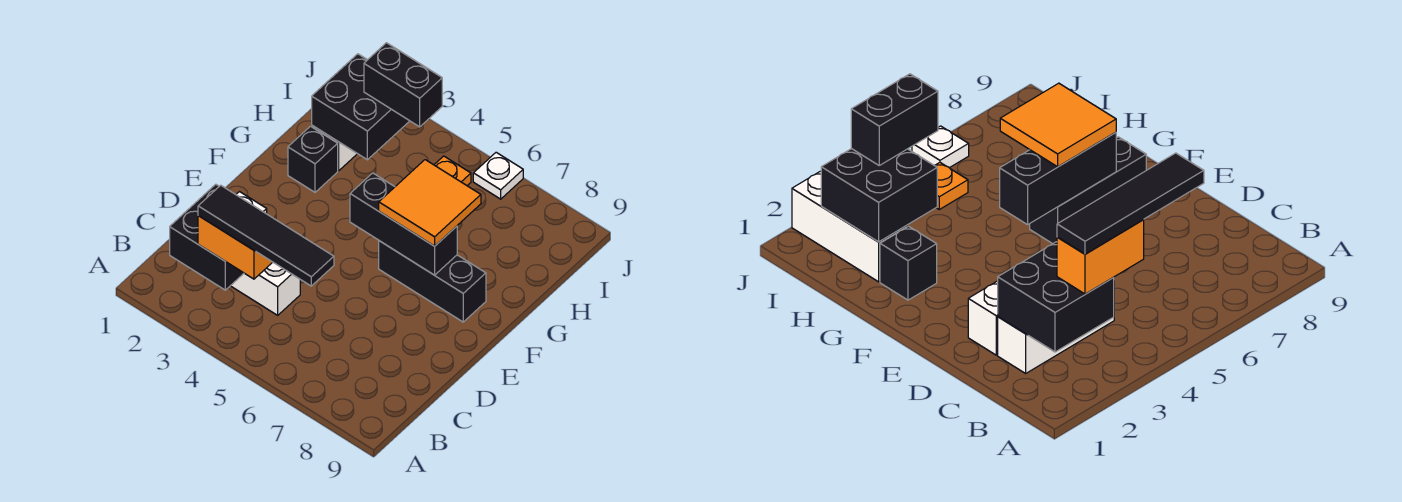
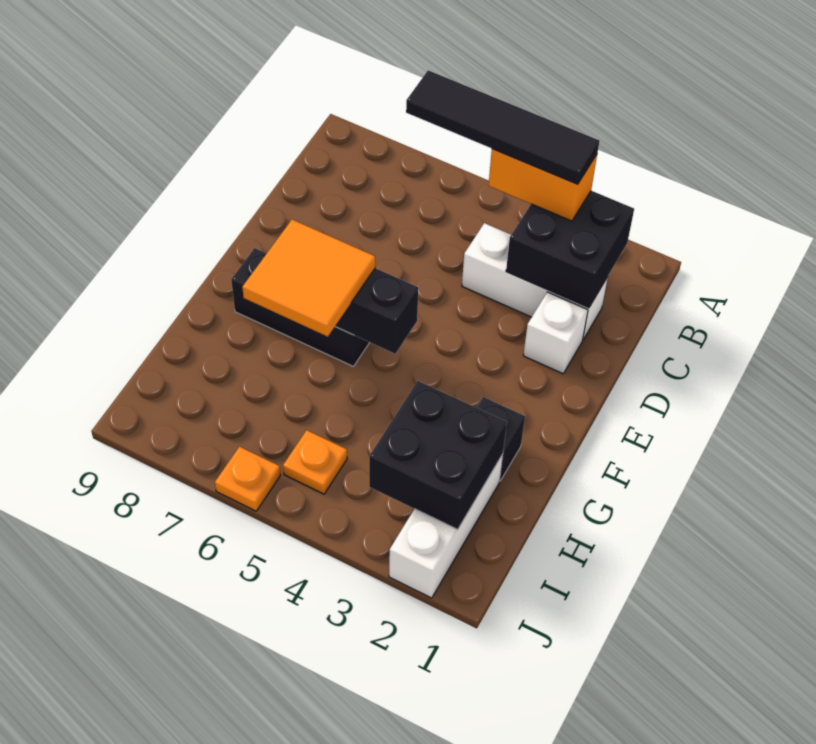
black brick I3:I4 level 3 -> none
white plate J6 level 1 -> orange plate J6 level 1

